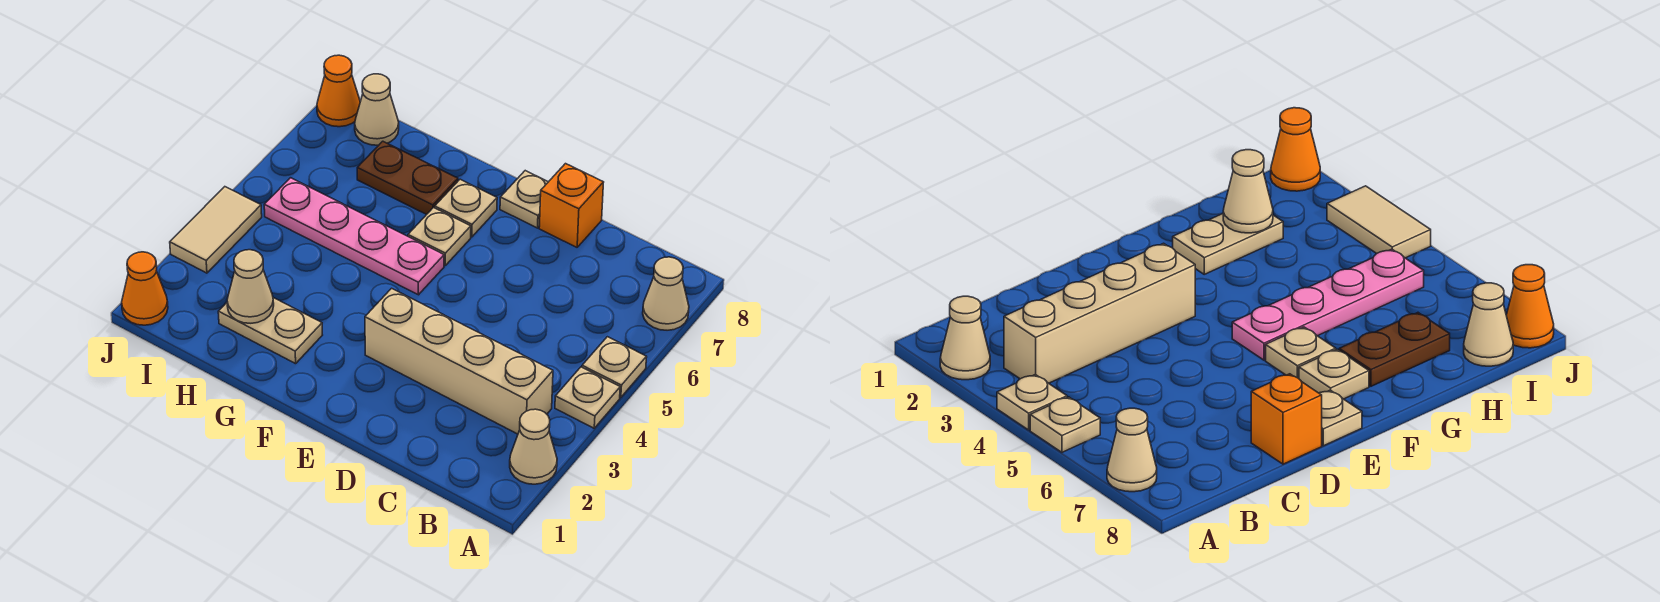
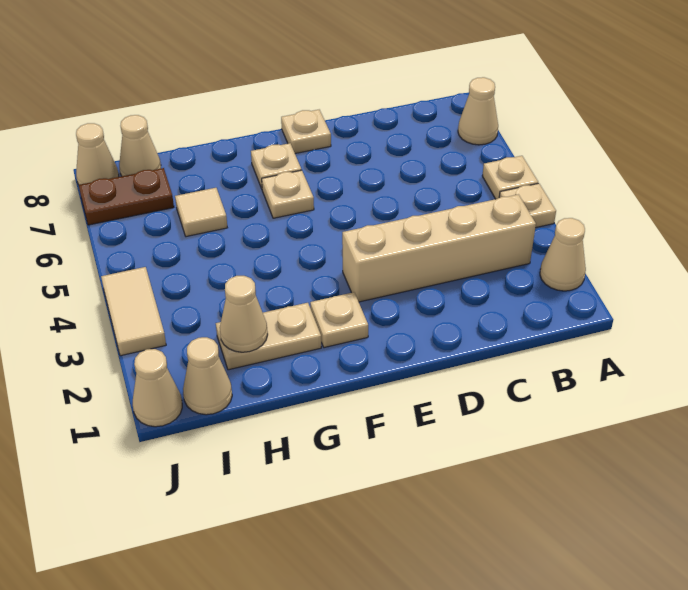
orange brick D8 level 1 -> none
none -> tan plate F2 level 1
pink plate F5:I5 level 1 -> none
brown plate G7:H7 level 1 -> brown plate I7:J7 level 1
none -> tan tile H6 level 1
none -> tan cone I1 level 1
orange cone J1 level 1 -> tan cone J1 level 1
orange cone J8 level 1 -> tan cone J8 level 1

